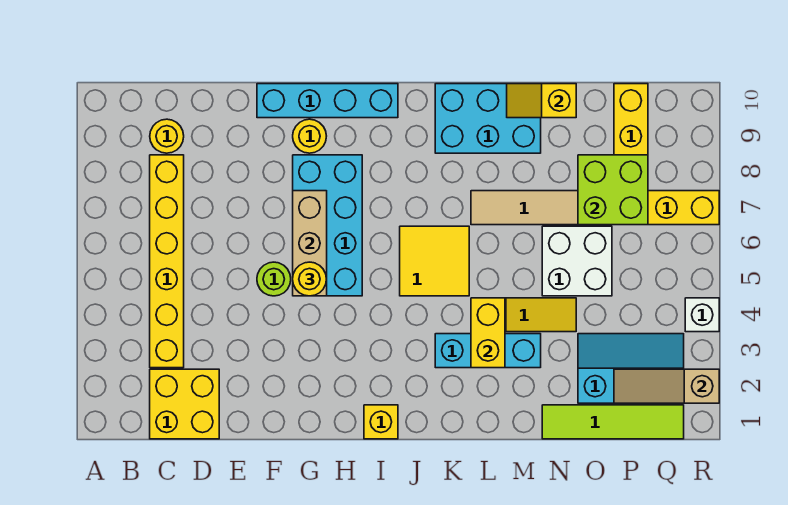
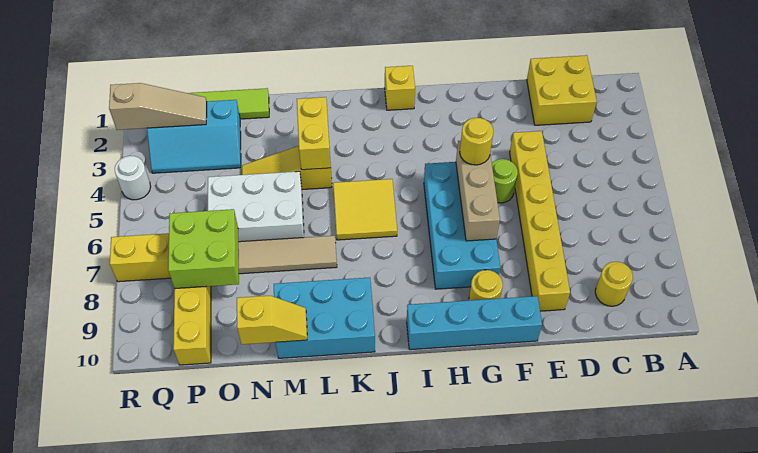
yellow brick C3:C8 level 1 -> yellow brick E4:E9 level 1
cyan brick K3:M3 level 1 -> none
white brick N5:O6 level 1 -> white brick M5:O6 level 1
white brick R4 level 1 -> white round brick R4 level 1

